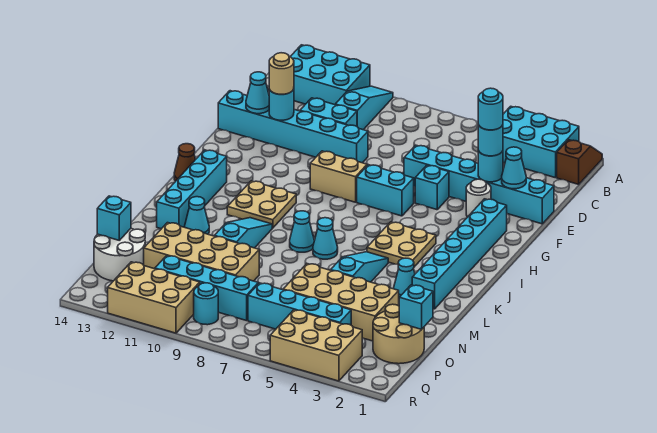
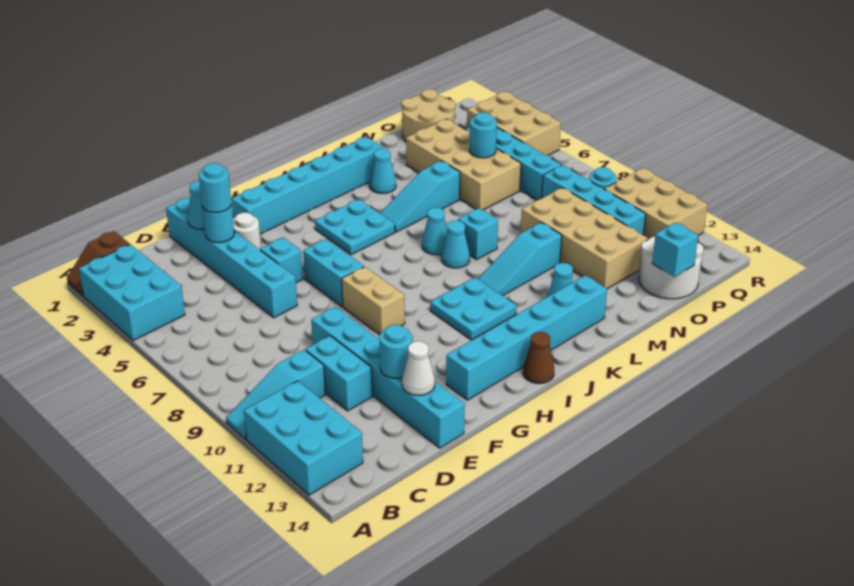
cyan round brick E3 level 4 -> cyan round brick O5 level 2
tan round brick E12 level 3 -> none
cyan cone E13 level 2 -> white cone E13 level 2
tan plate I4:J5 level 1 -> cyan plate I4:J5 level 1
tan plate I10:J11 level 1 -> cyan plate I10:J11 level 1
cyan brick I13:L13 level 1 -> cyan brick G13:L13 level 1
cyan brick O1 level 2 -> cyan brick L8 level 1

